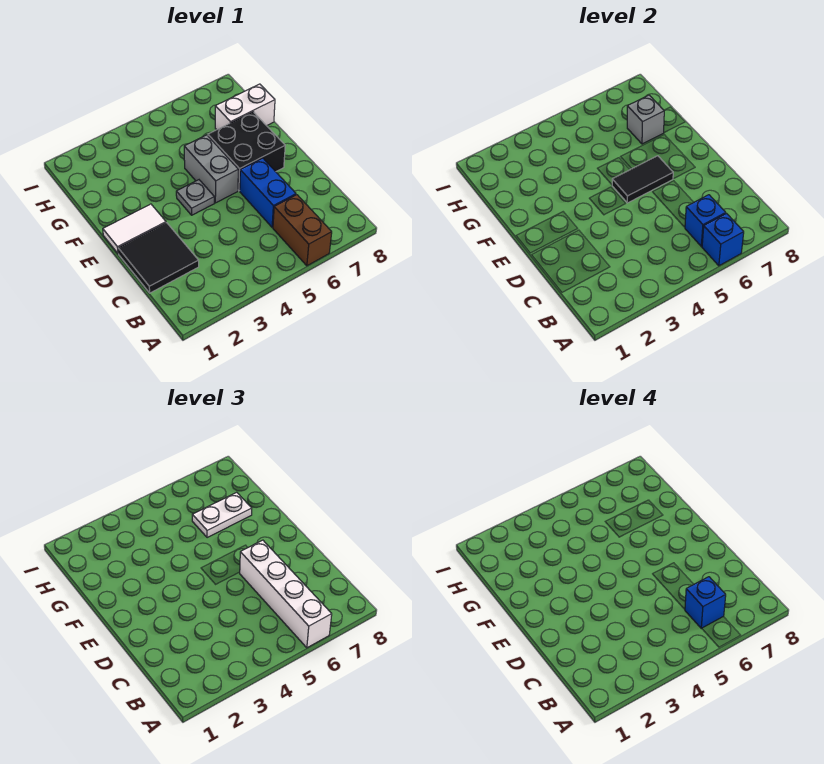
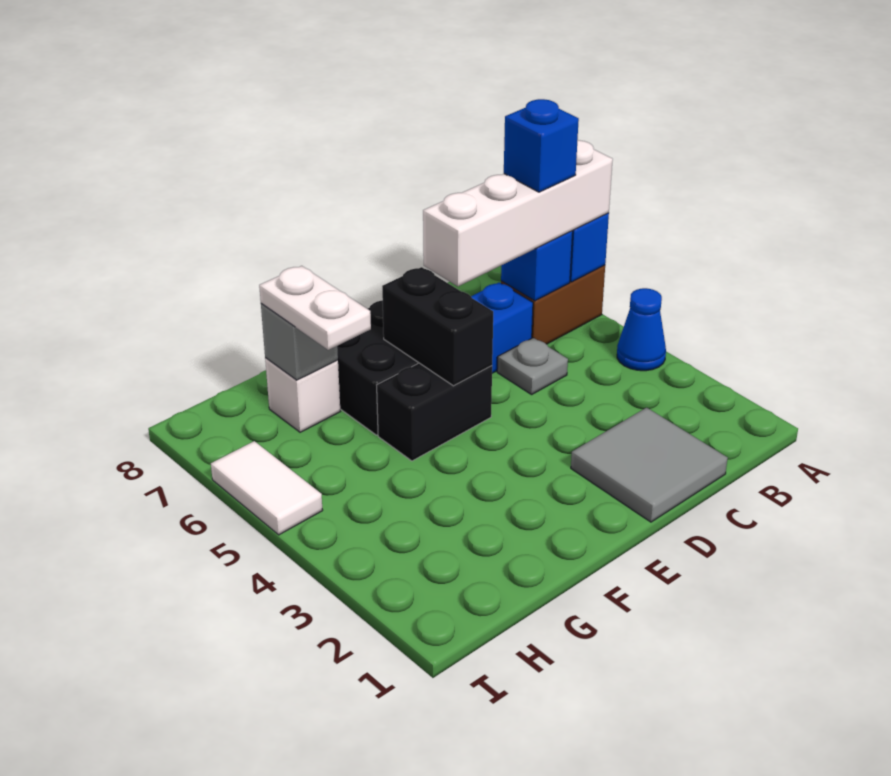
none -> blue cone A4 level 1
black tile C1:D2 level 1 -> grey tile C1:D2 level 1
white tile E1:E2 level 1 -> white tile I5:I6 level 1
grey plate E4 level 1 -> grey plate C5 level 1
grey brick E5:F5 level 1 -> black brick E5:F5 level 1
black tile E5:E6 level 2 -> black brick E5:E6 level 2
white brick G7:G8 level 1 -> white brick G7 level 1

